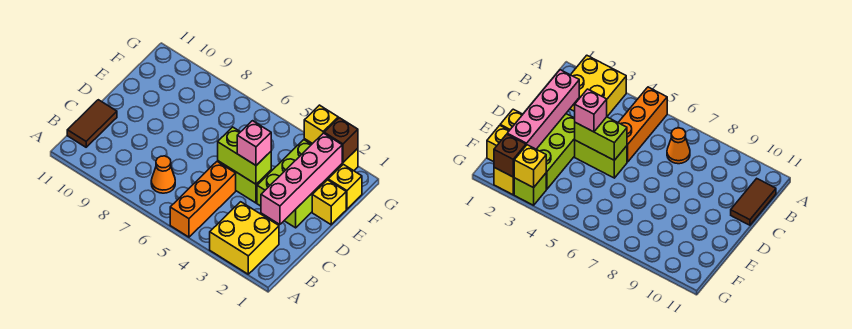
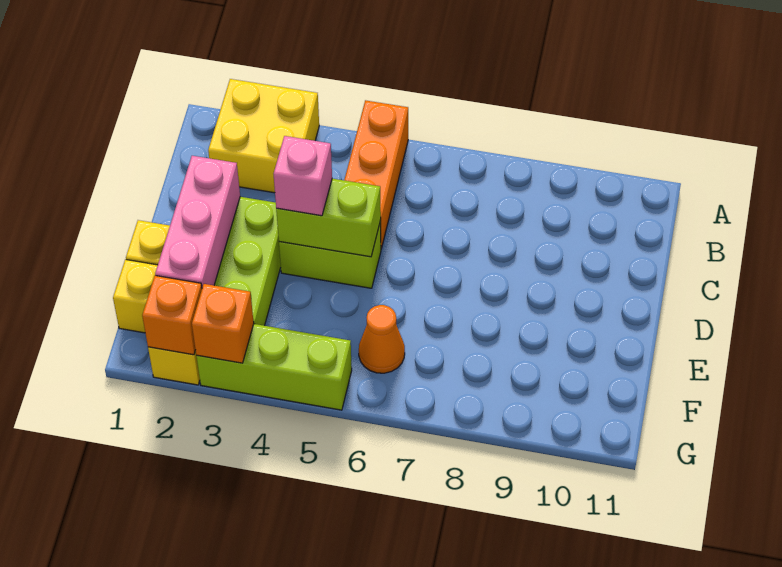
orange cone B7 level 1 -> orange cone F6 level 1
brown tile B11:C11 level 1 -> none
pink brick C2:F2 level 2 -> pink brick D2:F2 level 2
brown brick G2 level 2 -> orange brick G2 level 2
lime brick G3 level 1 -> lime brick G3:G5 level 1
yellow brick G3 level 2 -> orange brick G3 level 2

